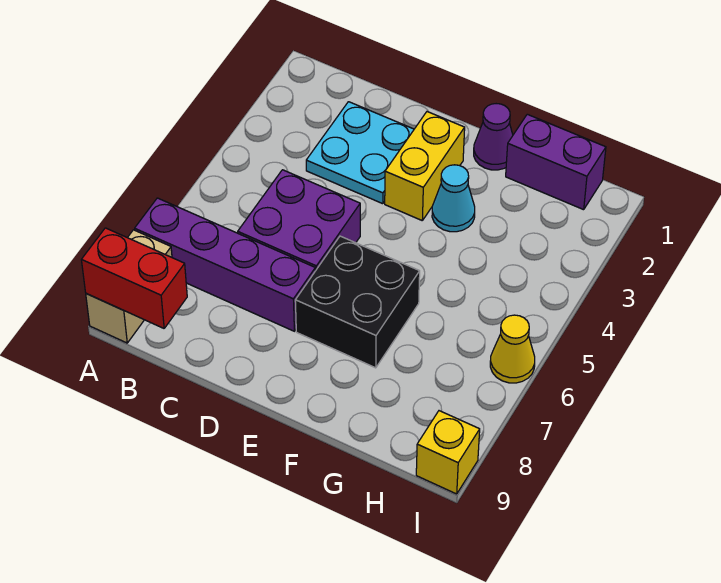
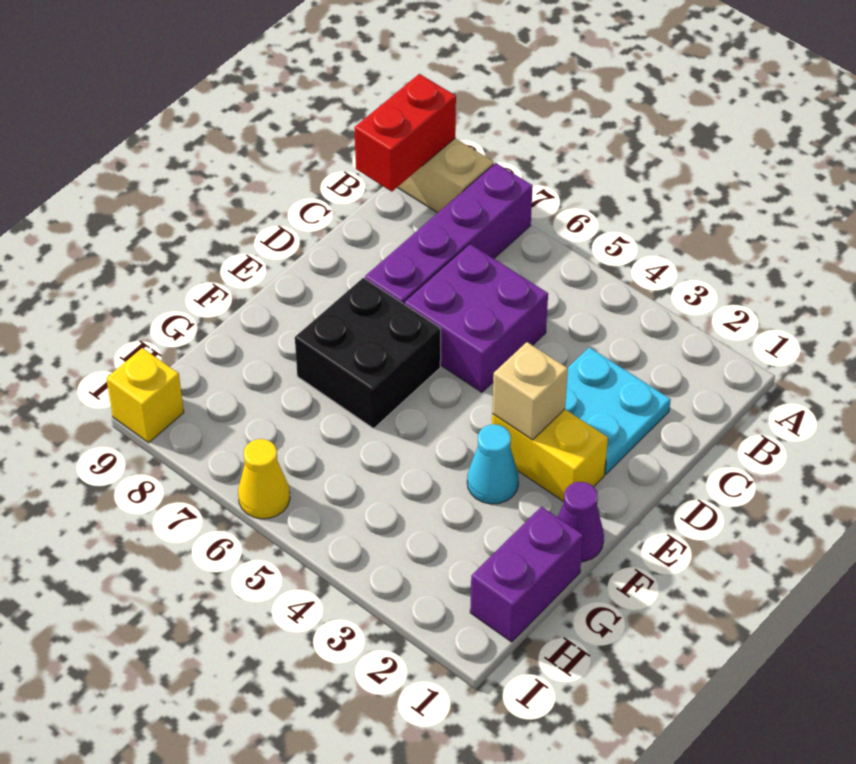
none -> tan brick E3 level 2

